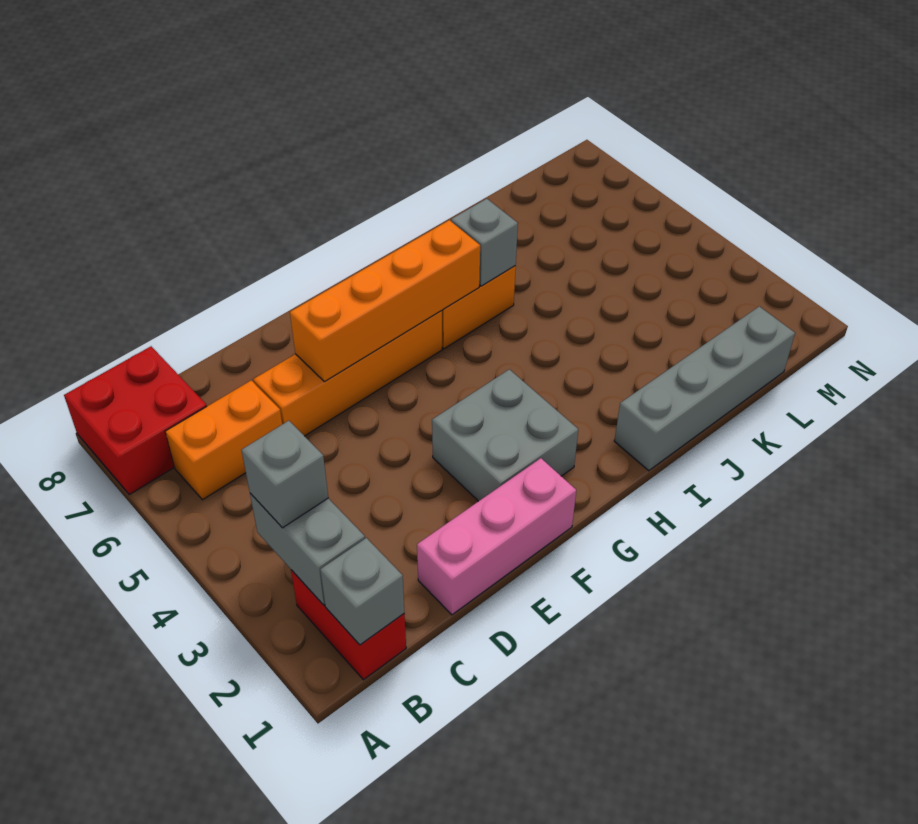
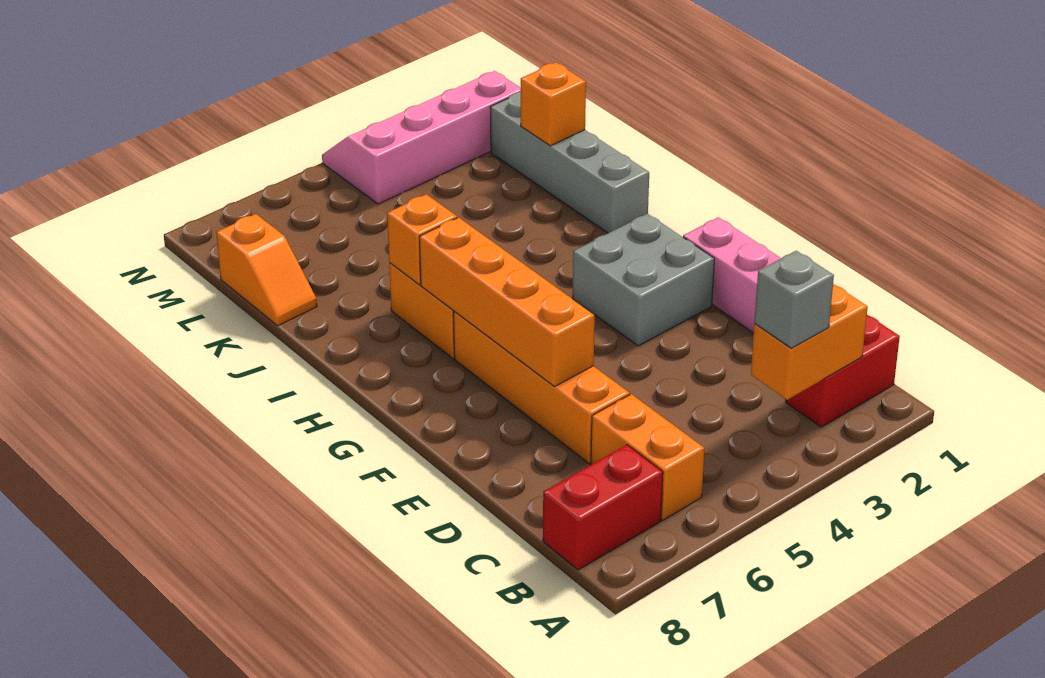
red brick A7:B8 level 1 -> red brick B7:B8 level 1
grey brick B1 level 2 -> none
grey brick B2:B3 level 2 -> orange brick B2:B3 level 2
grey brick I6 level 2 -> orange brick I6 level 2
none -> orange brick K1 level 2
none -> orange slope K8:L8 level 1 top L
none -> pink slope M1:N4 level 1 top M

